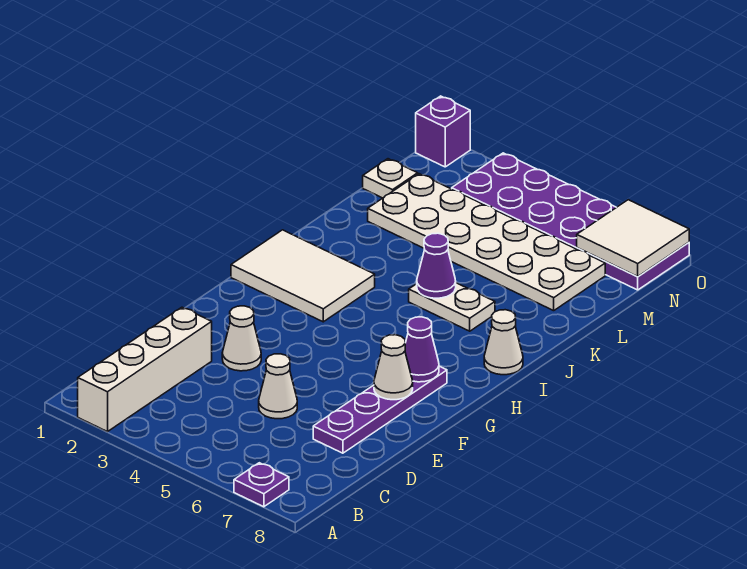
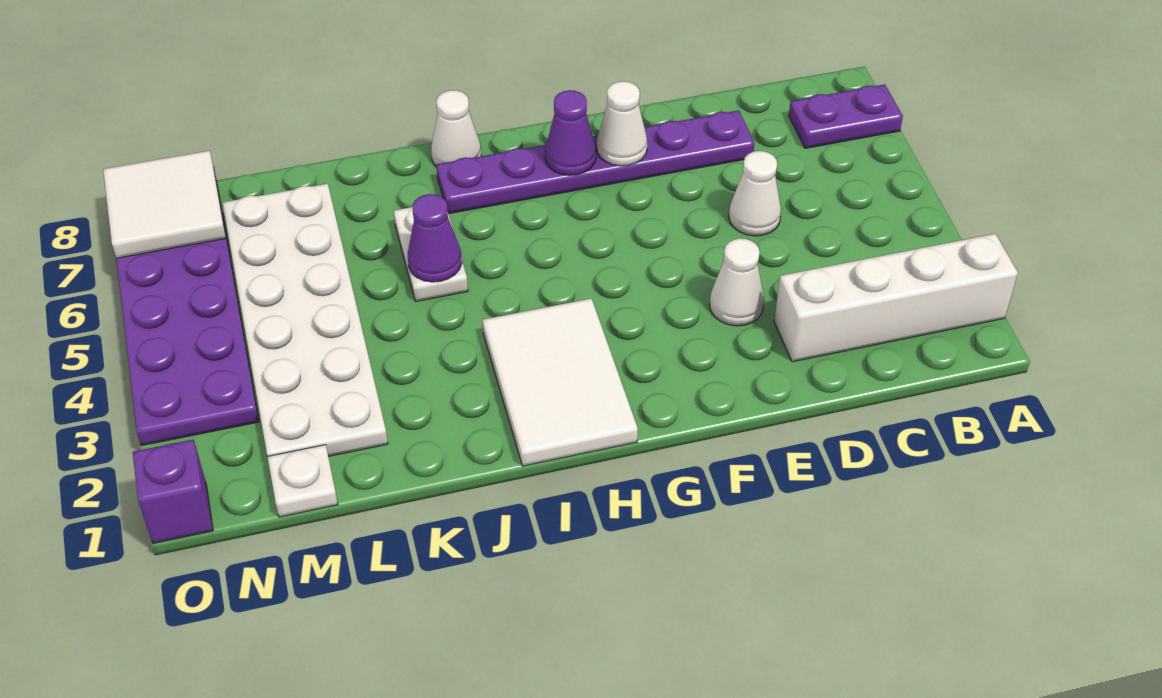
purple plate A7 level 1 -> purple plate A7:B7 level 1
purple plate D7:G7 level 1 -> purple plate D7:I7 level 1

